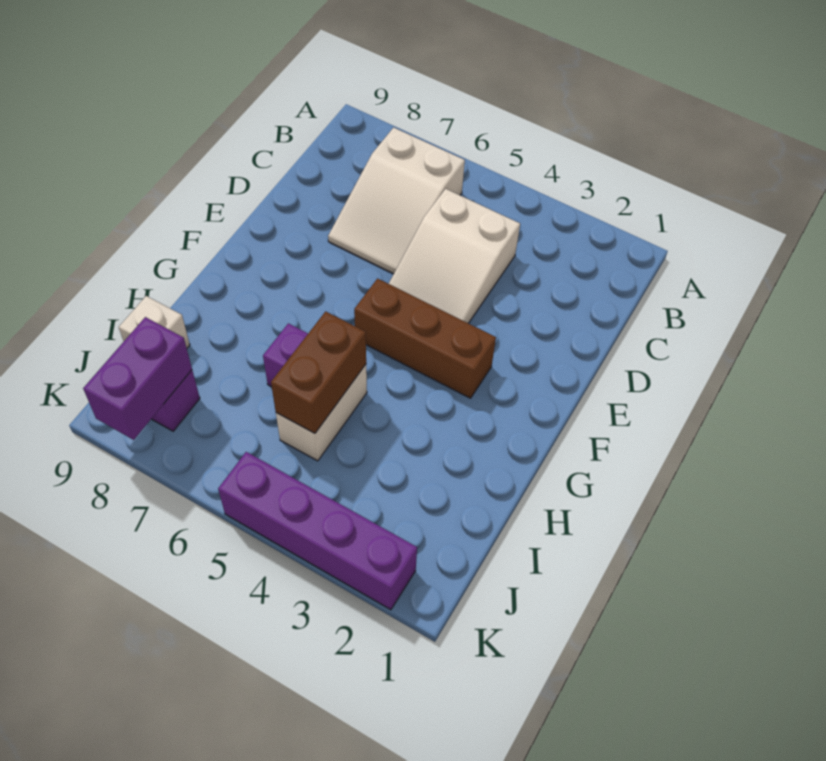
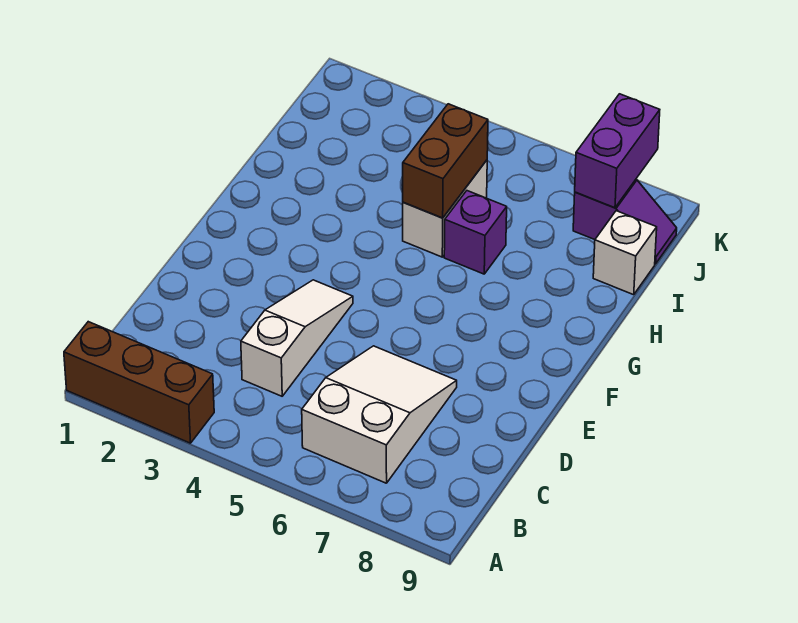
white slope C4:E5 level 1 top C -> white slope C4:E4 level 1 top C
brown brick F3:F5 level 1 -> brown brick A1:A3 level 1
purple brick K2:K5 level 1 -> none

